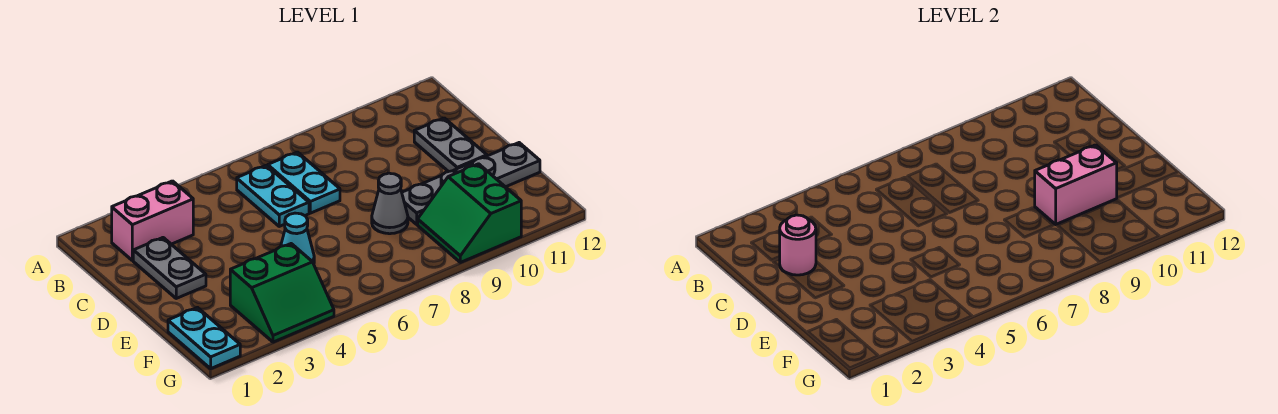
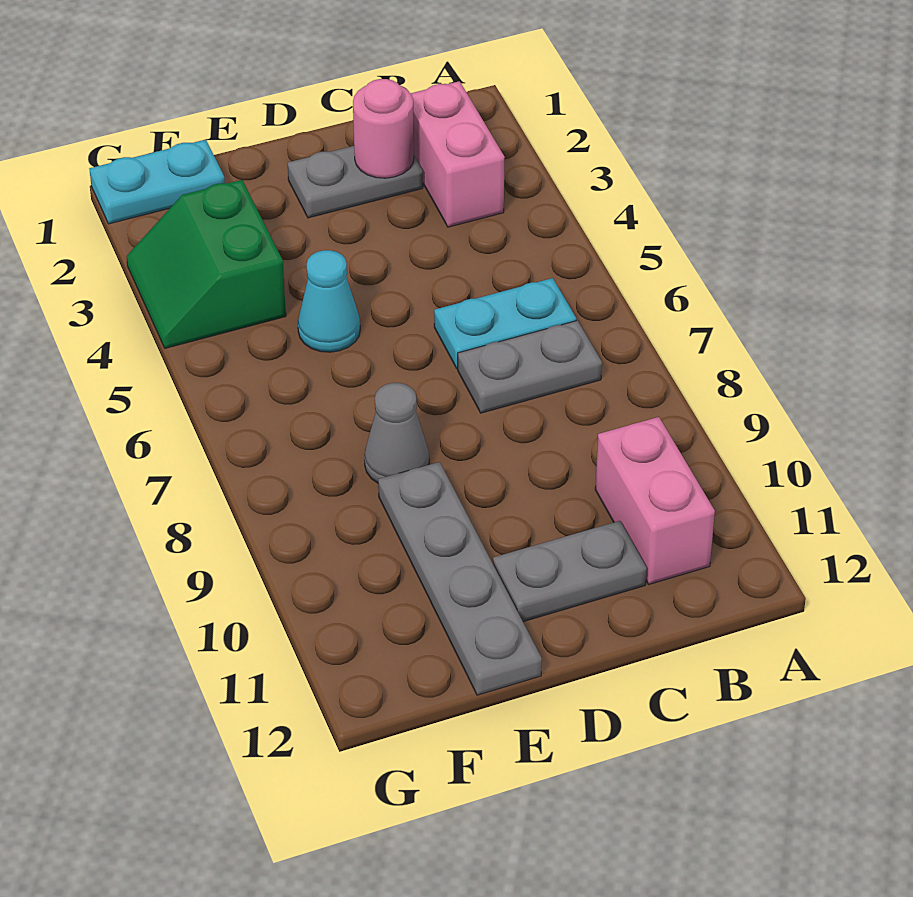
cyan plate B7:C7 level 1 -> grey plate B7:C7 level 1
pink brick E9:E10 level 2 -> pink brick B10:B11 level 1
green slope F9:G10 level 1 top 10 -> none

